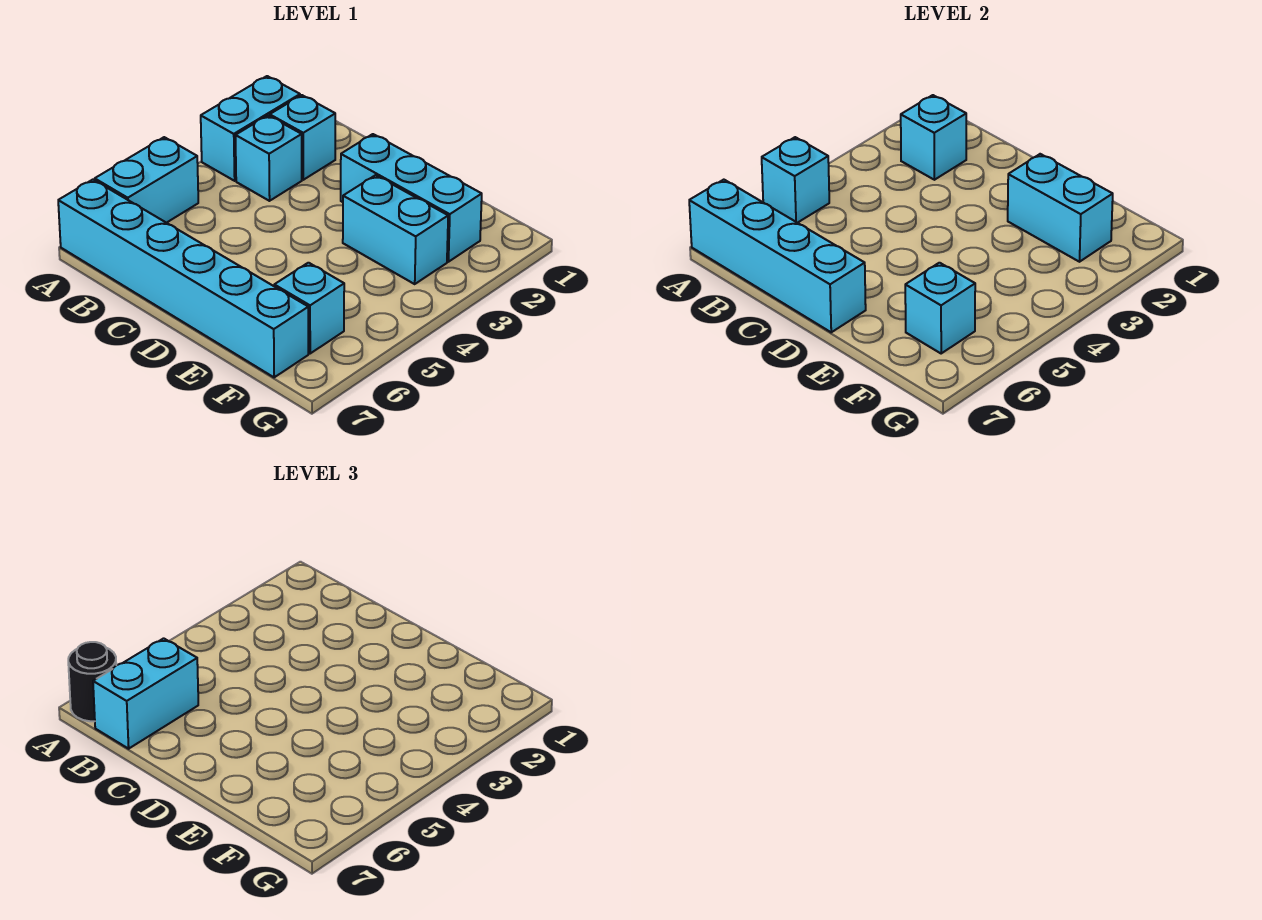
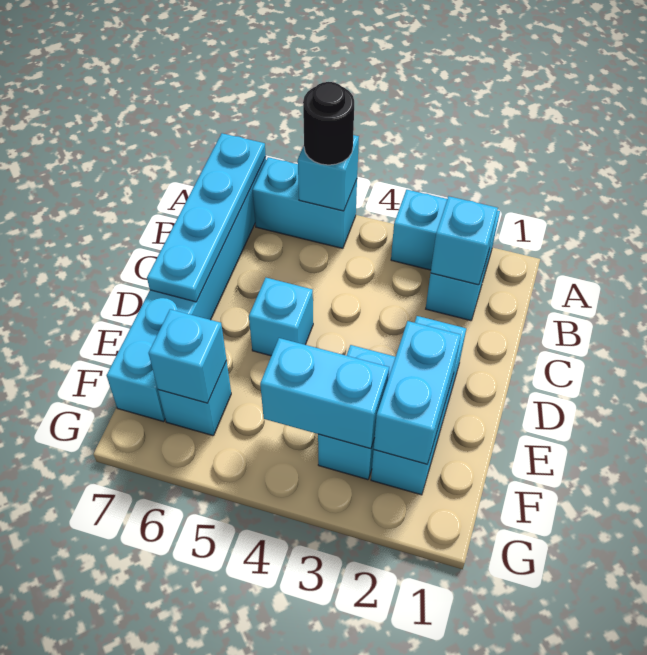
cyan brick A7:D7 level 2 -> cyan plate A7:D7 level 2
black round brick A7 level 3 -> black round brick A5 level 3
cyan brick B3 level 1 -> cyan brick D5 level 1
cyan brick B6:B7 level 3 -> cyan brick F3:F4 level 2

